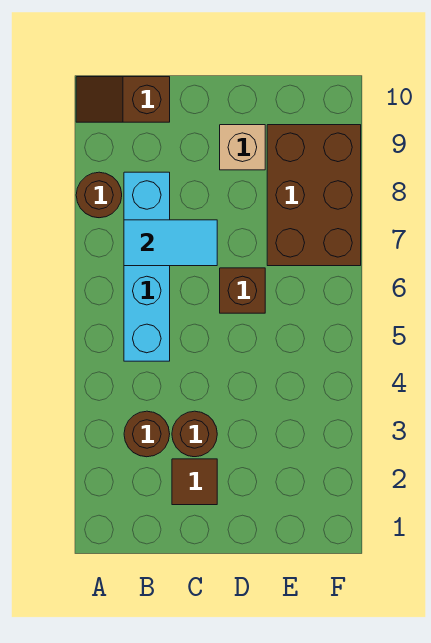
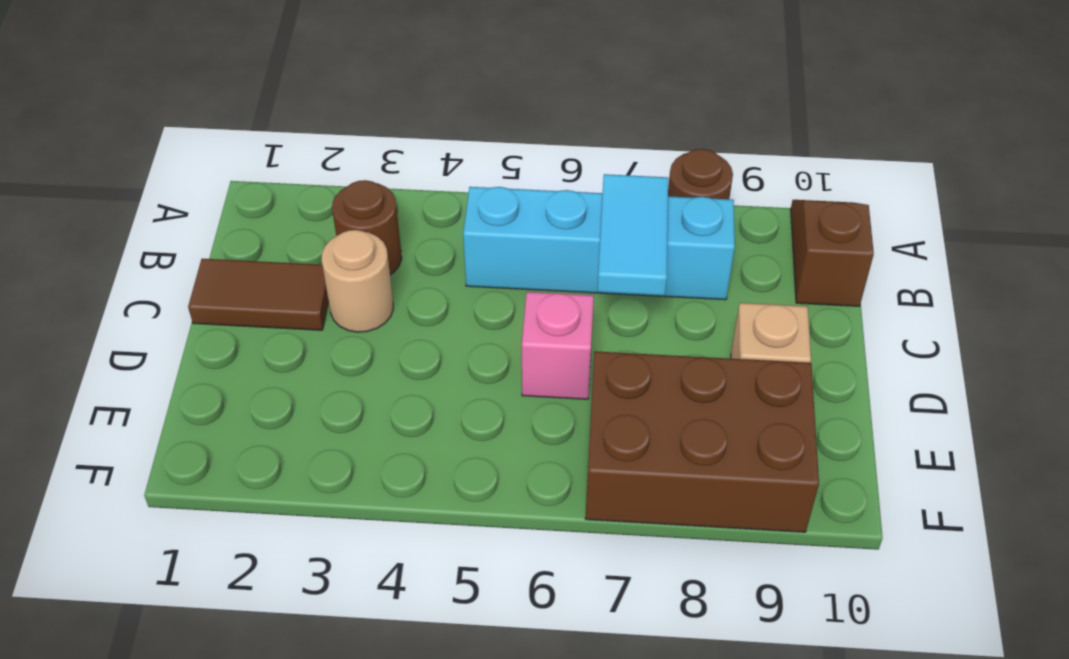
brown tile C2 level 1 -> brown tile C1:C2 level 1
brown round brick C3 level 1 -> tan round brick C3 level 1
brown brick D6 level 1 -> pink brick D6 level 1

